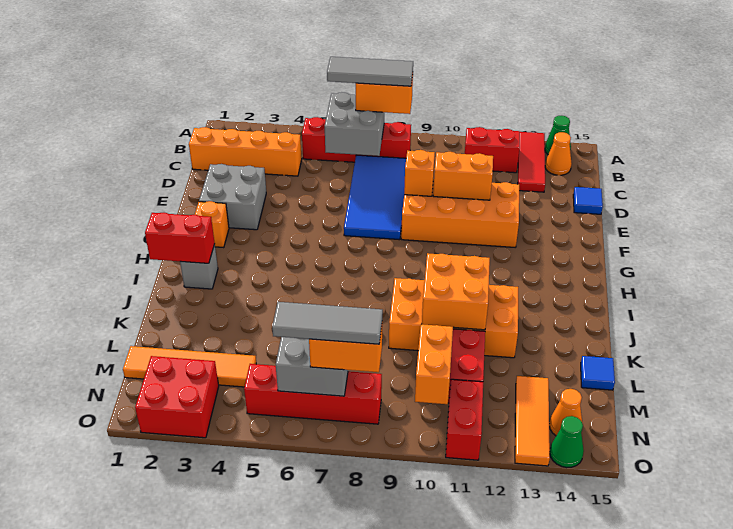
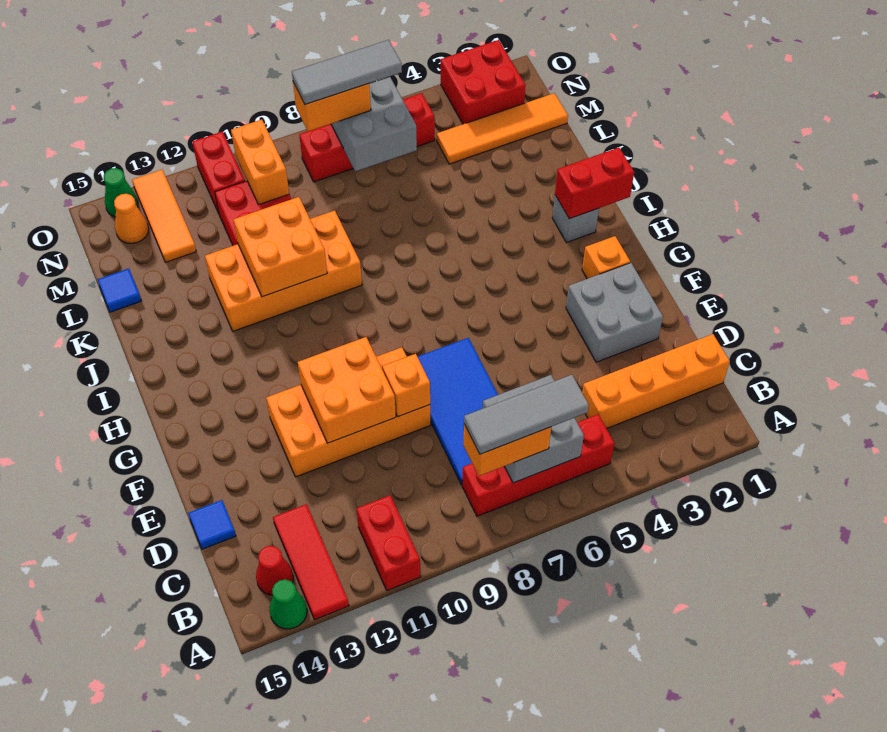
red brick B11:B12 level 1 -> red brick A11:B11 level 1
orange cone B14 level 1 -> red cone B14 level 1
orange brick E10:E11 level 2 -> orange brick E10:F11 level 2

